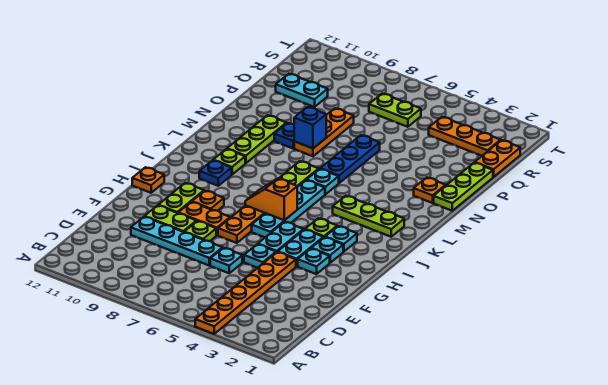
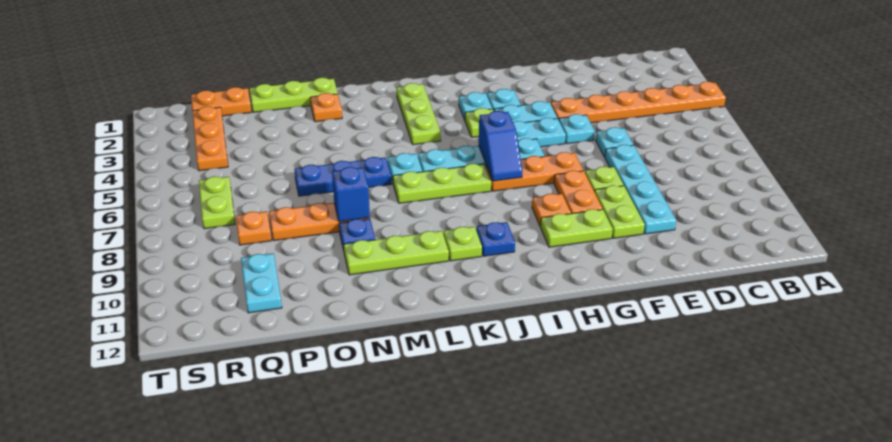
cyan plate G3 level 1 -> none
orange plate H12 level 1 -> orange plate Q8 level 1
orange slope I6:I7 level 2 top 6 -> blue slope I6:I7 level 2 top 6

